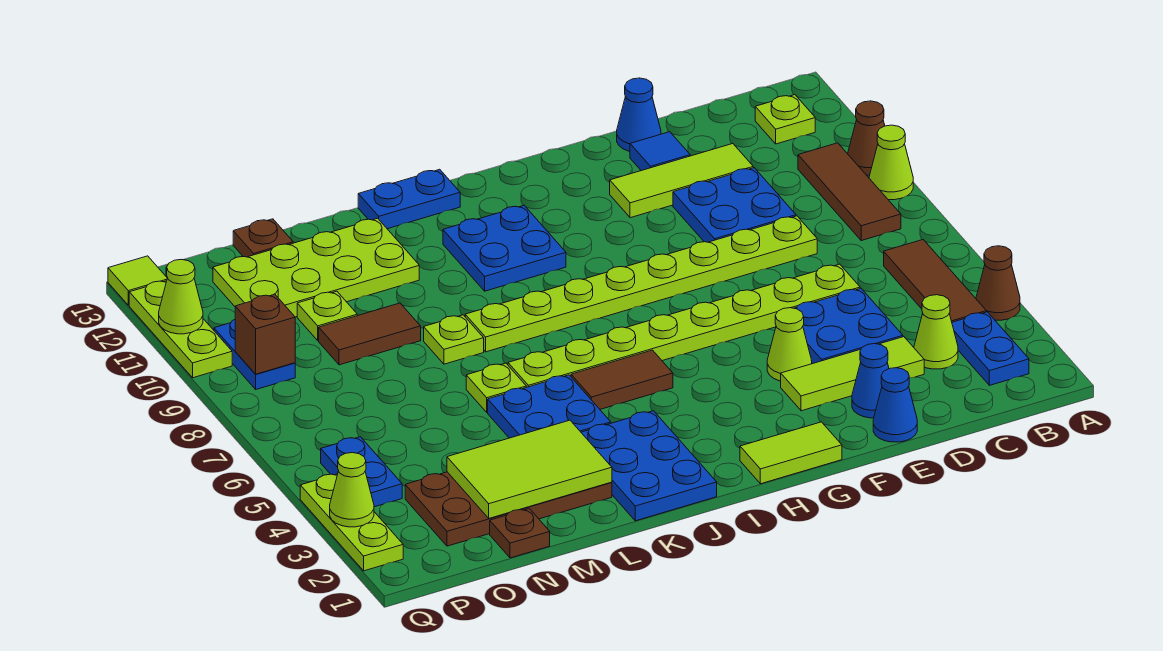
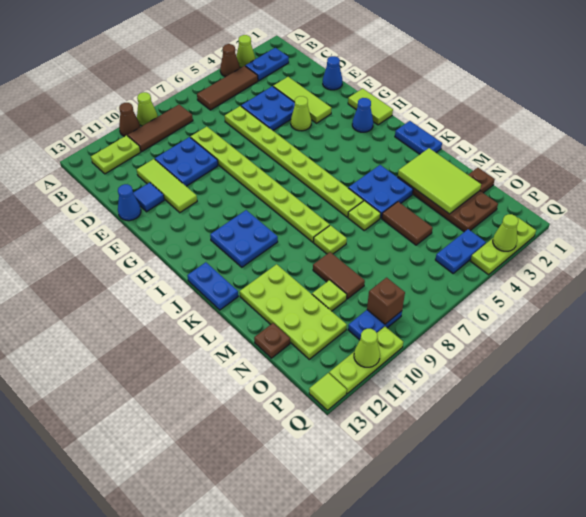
lime plate B12 level 1 -> lime plate B11:B12 level 1
lime cone C3 level 1 -> lime cone A3 level 1
blue cone E2 level 1 -> blue cone H2 level 1
brown tile I5:J5 level 1 -> brown tile M5:N5 level 1
blue plate J1:K3 level 1 -> blue plate J1:K1 level 1

